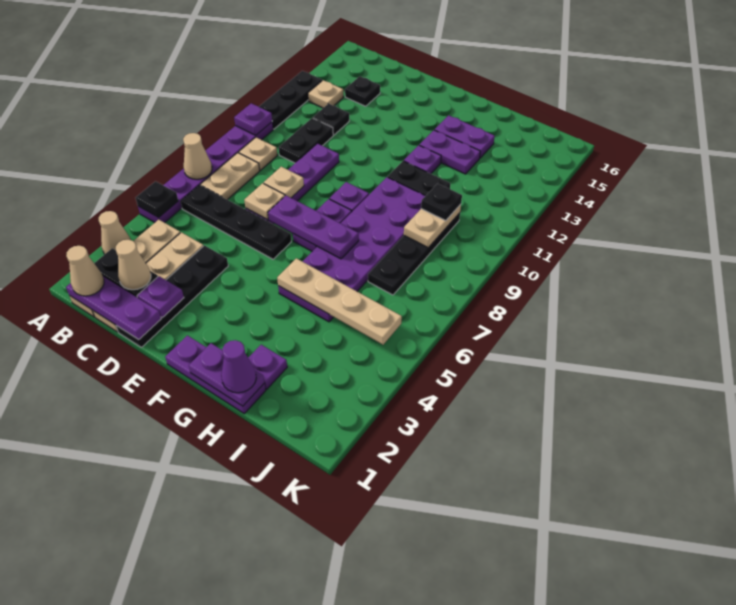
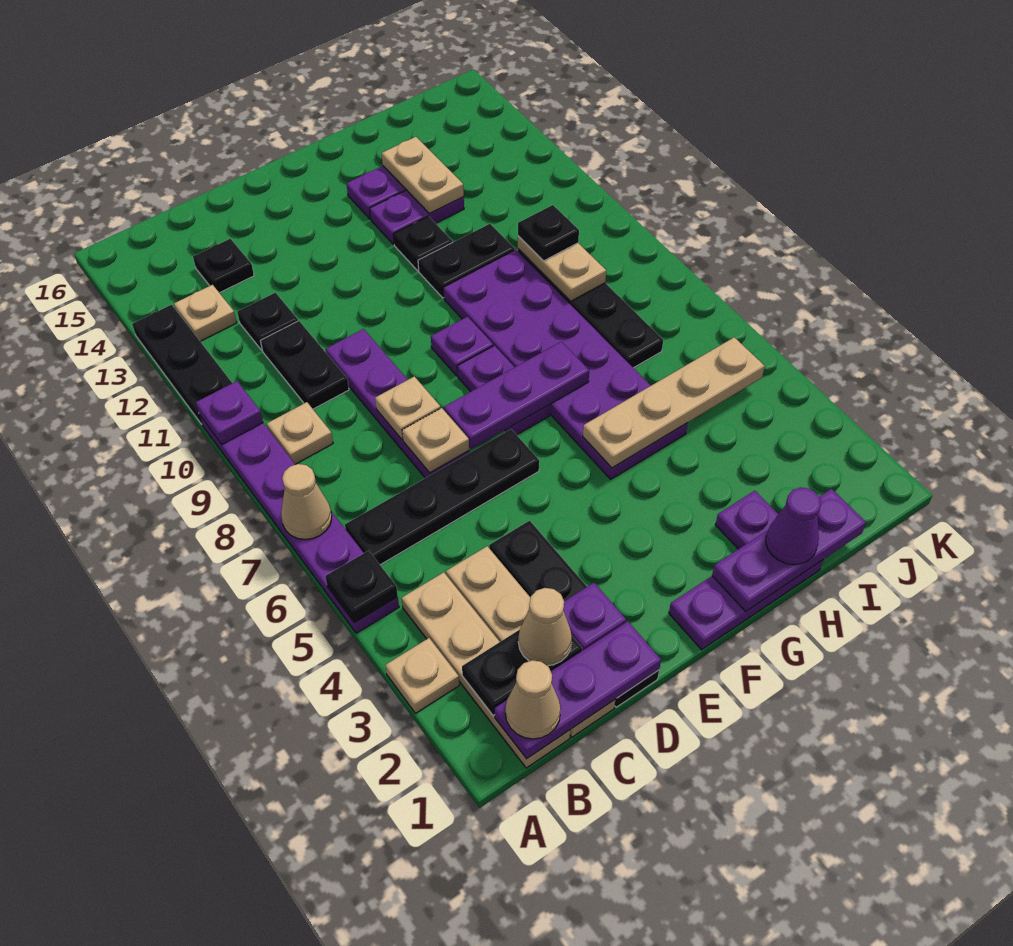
tan cone A3 level 1 -> tan plate A3 level 1
tan plate B7:B8 level 1 -> tan plate H13:H14 level 2
purple plate G1:H1 level 2 -> purple plate G1:I1 level 2
purple plate G12 level 1 -> black plate G12 level 1

